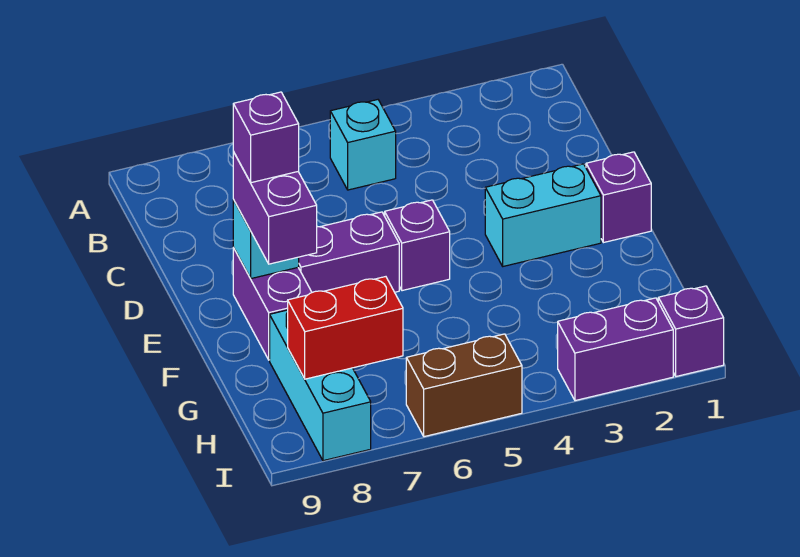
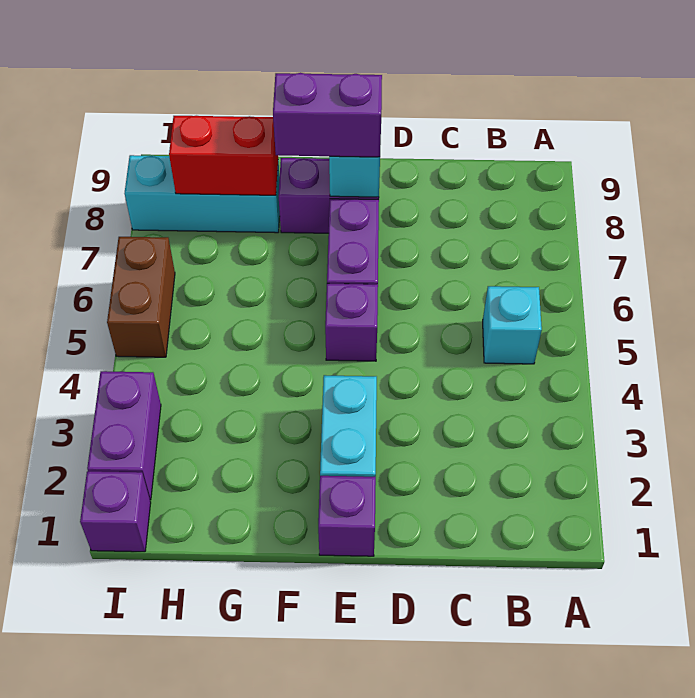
purple brick E8 level 4 -> none
red brick H7:H8 level 2 -> red brick G8:H8 level 2

